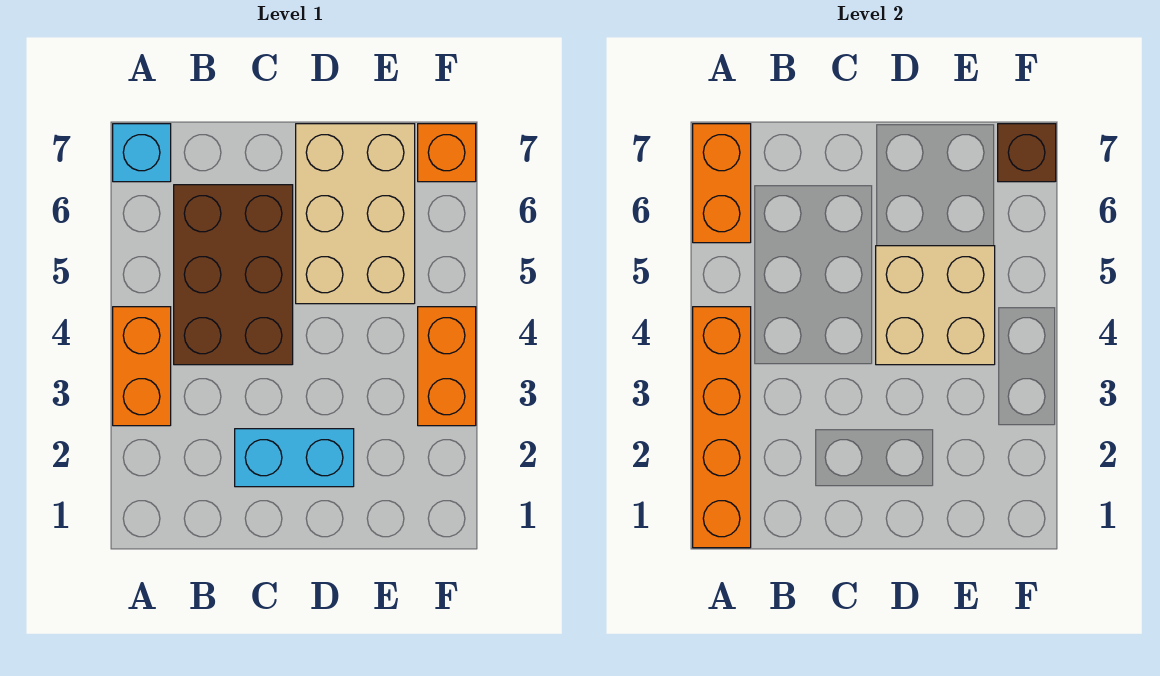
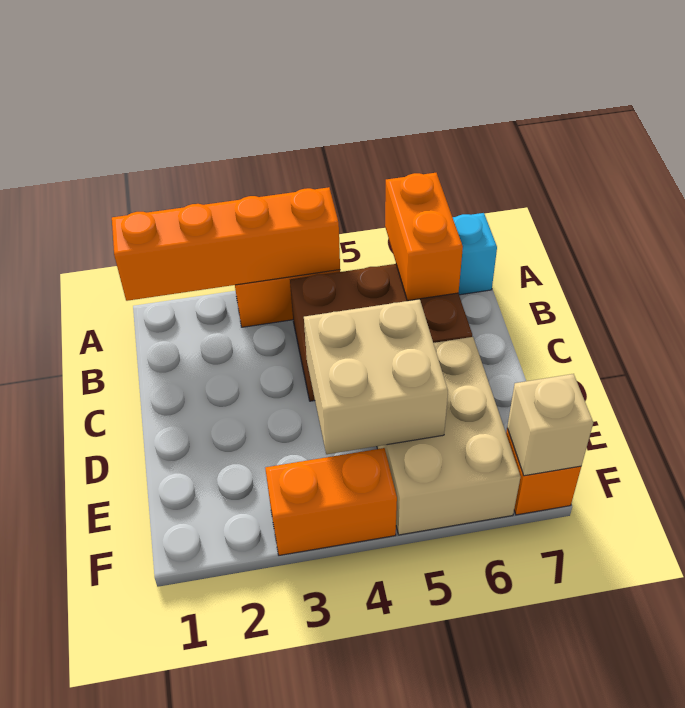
orange brick A6:A7 level 2 -> orange brick A6:B6 level 2
cyan brick C2:D2 level 1 -> none
tan brick D5:E7 level 1 -> tan brick D5:F6 level 1
brown brick F7 level 2 -> tan brick F7 level 2

